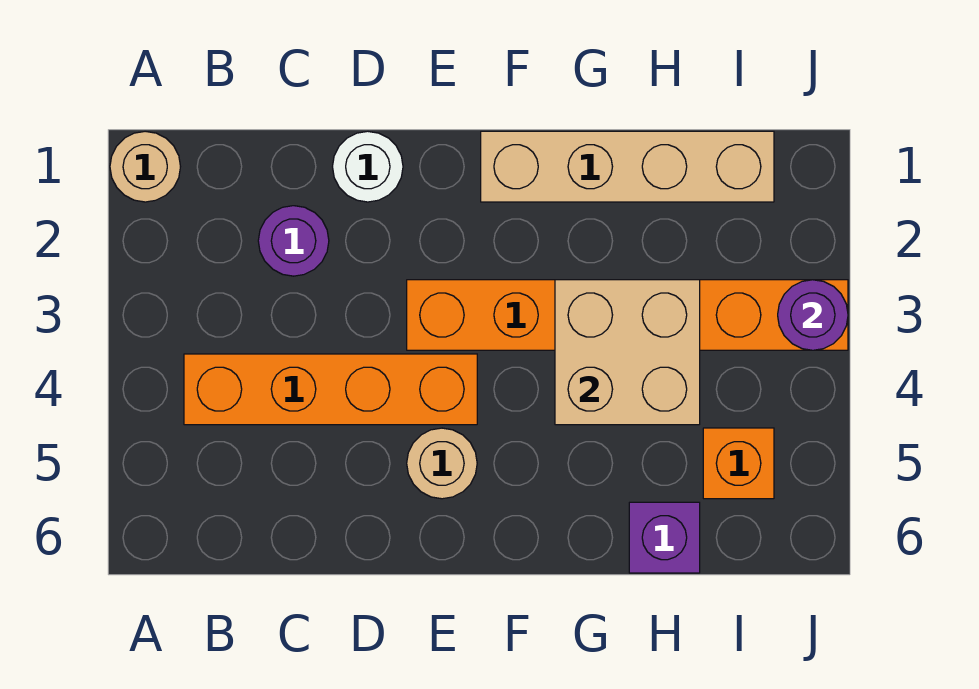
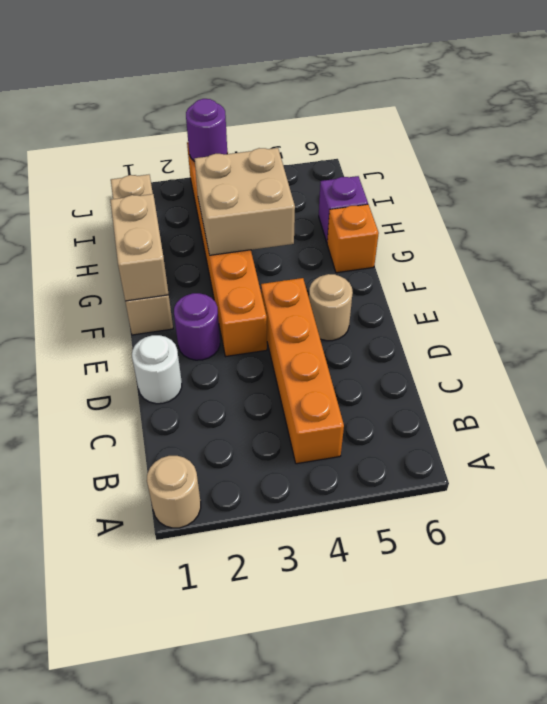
purple round brick C2 level 1 -> purple round brick E2 level 1
none -> tan brick F1:G1 level 2
orange brick I5 level 1 -> orange brick G6 level 1

